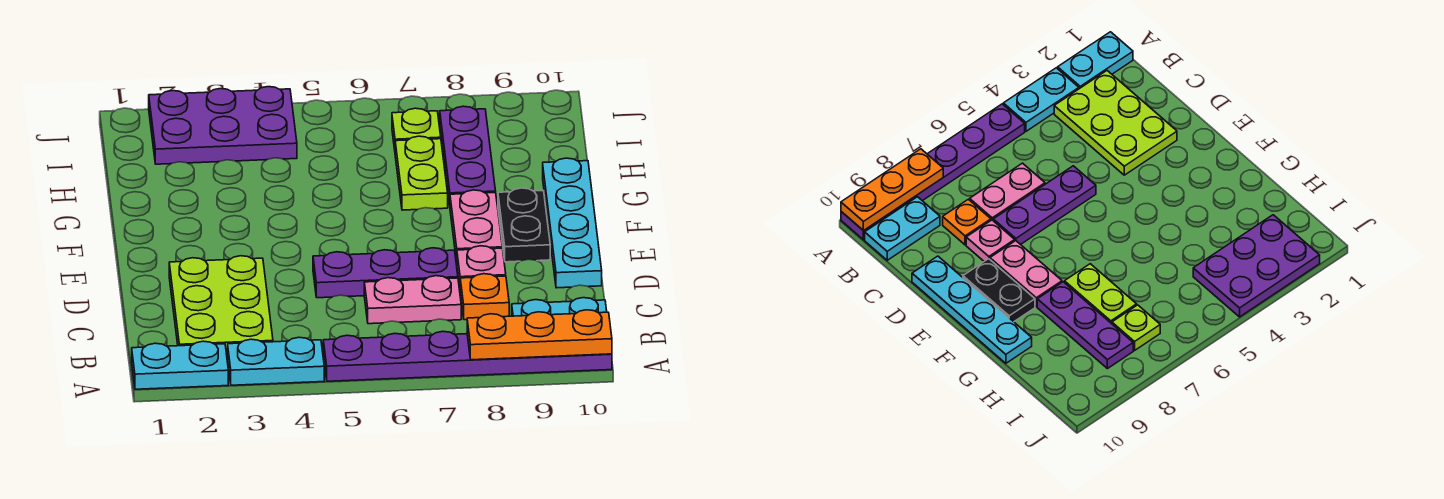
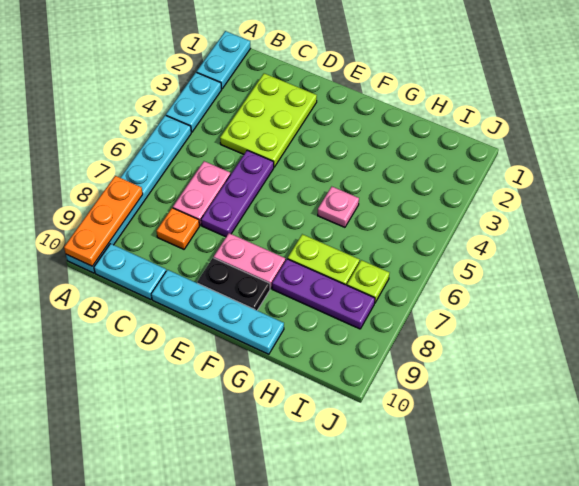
purple plate A5:A10 level 1 -> cyan plate A5:A10 level 1
lime plate B2:D3 level 1 -> lime plate C2:D4 level 1
cyan plate B9:B10 level 1 -> cyan plate B10:C10 level 1
pink plate D8 level 1 -> pink plate G5 level 1
purple plate I2:J4 level 1 -> none

